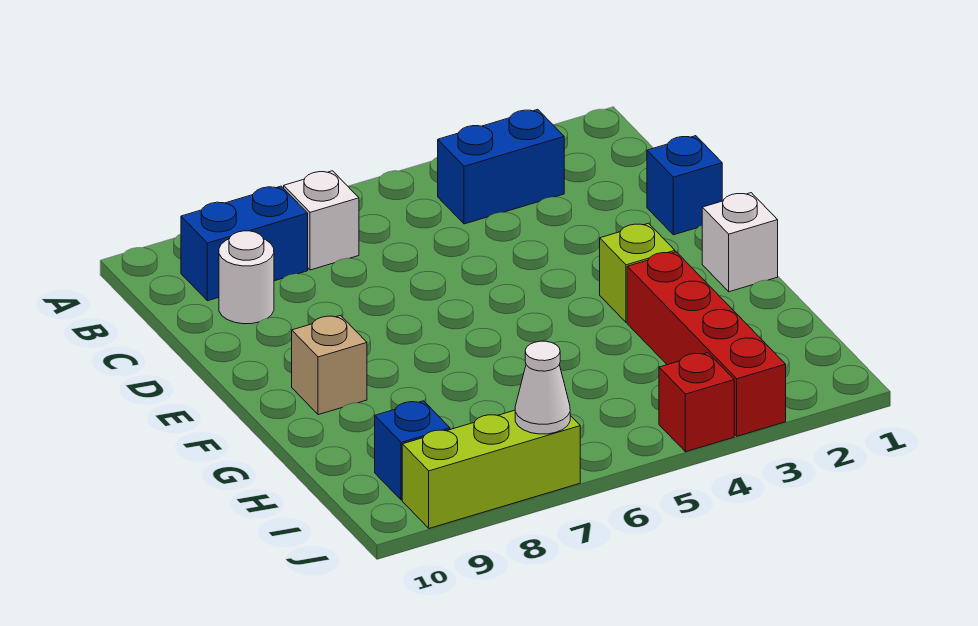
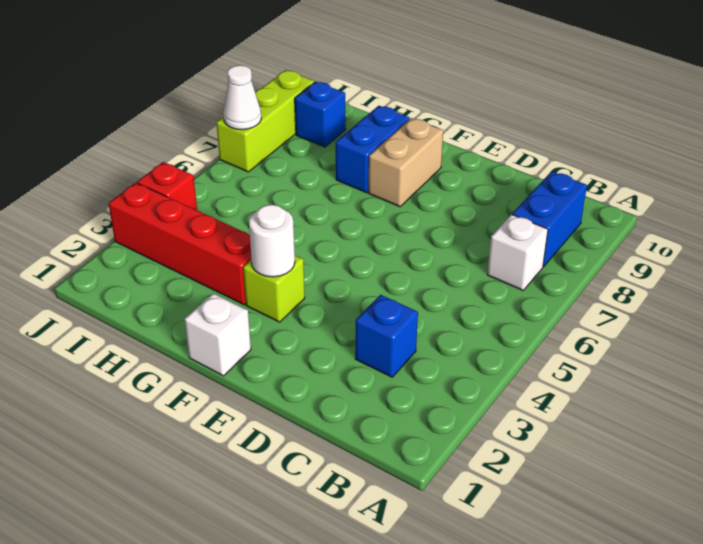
blue brick B3:B4 level 1 -> blue brick G8:G9 level 1
white round brick C9 level 1 -> white round brick F3 level 2
blue brick D1 level 1 -> blue brick C3 level 1
tan brick F9 level 1 -> tan brick F8:F9 level 1

